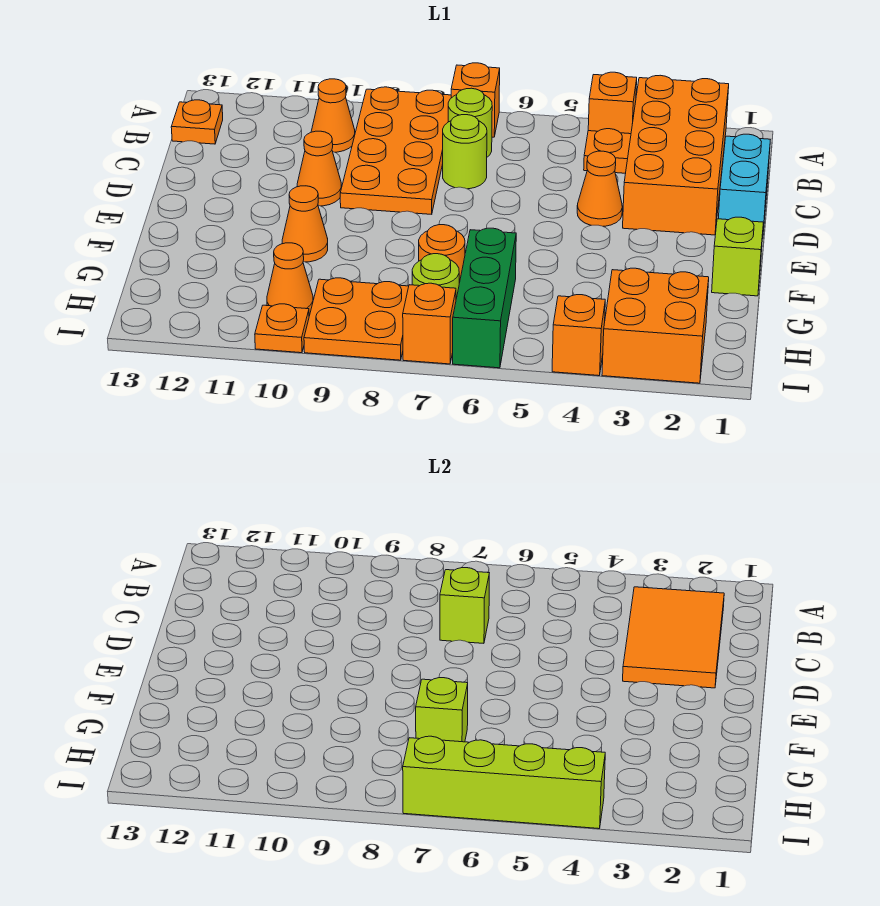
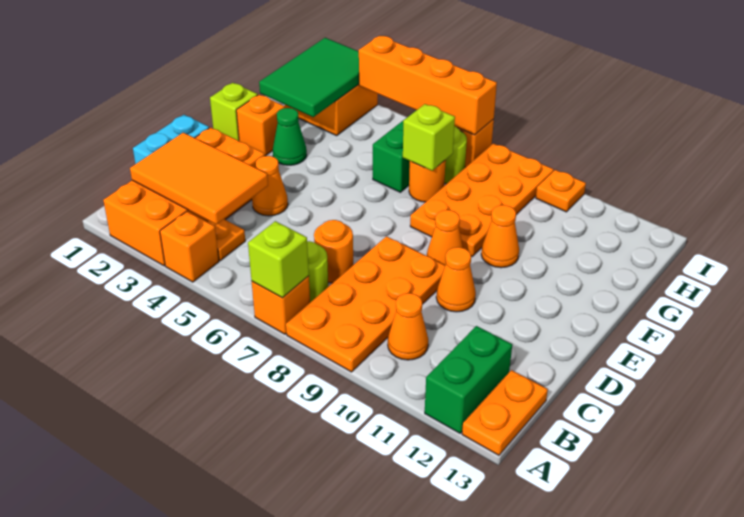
none -> green brick A12:B12 level 1
orange tile B2:D3 level 2 -> orange tile B2:C4 level 2
orange plate B13 level 1 -> orange plate A13:B13 level 1
lime round brick C7 level 1 -> orange round brick C7 level 1
lime brick C7 level 2 -> lime brick A7 level 2
none -> green cone F3 level 1
none -> green tile G2:I3 level 2
orange plate H8:I9 level 1 -> orange plate F8:I9 level 1
orange cone H10 level 1 -> orange cone E9 level 1
orange brick I4 level 1 -> orange brick F2 level 1
lime brick I4:I7 level 2 -> orange brick I4:I7 level 2

